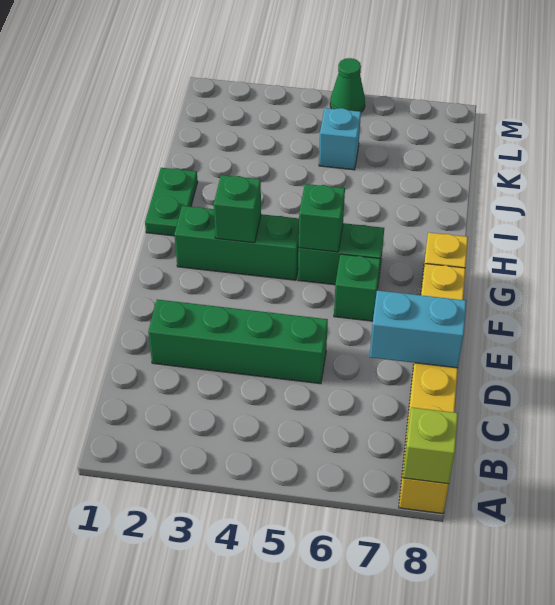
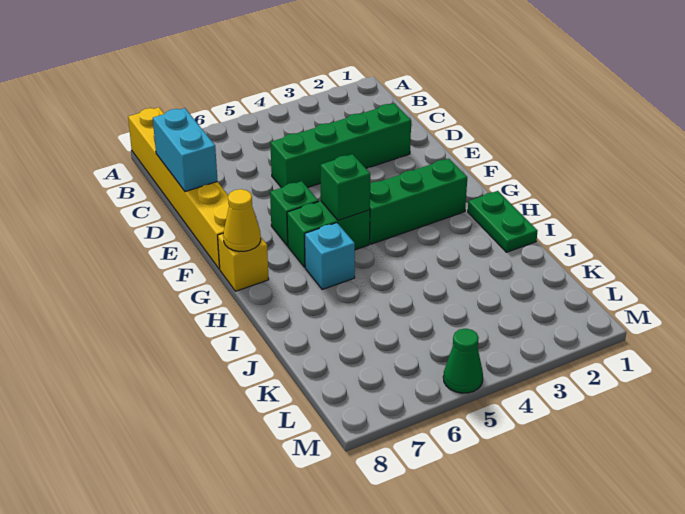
lime brick A8 level 2 -> none
cyan brick D7:D8 level 2 -> cyan brick C8:D8 level 2
green brick G3 level 2 -> none
none -> yellow cone G8 level 2
cyan brick K5 level 1 -> cyan brick H6 level 1

